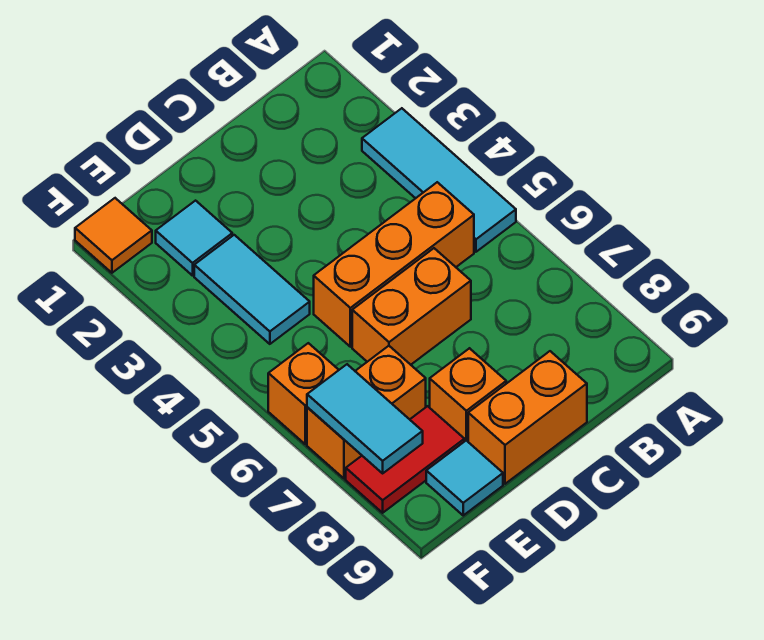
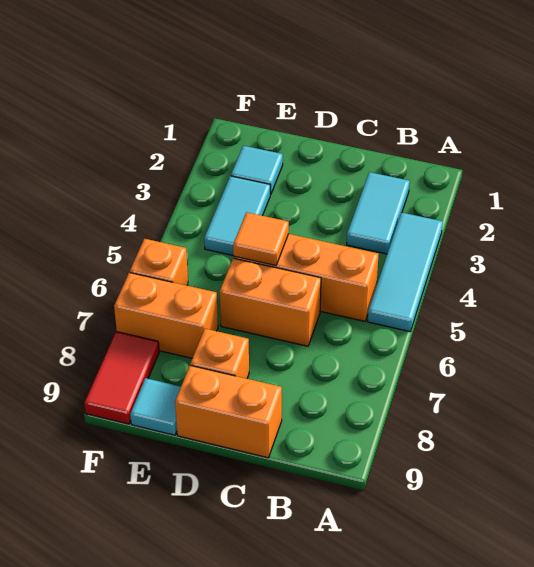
red tile E8:F8 level 1 -> red tile F8:F9 level 1
orange tile F1 level 1 -> orange tile D5 level 2
cyan tile F7:F8 level 2 -> cyan tile B2:B3 level 1

